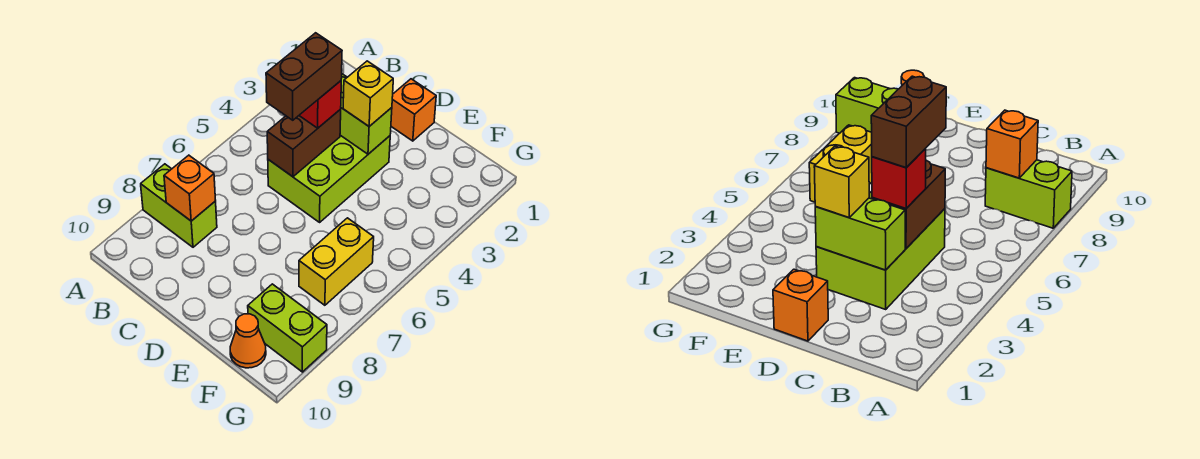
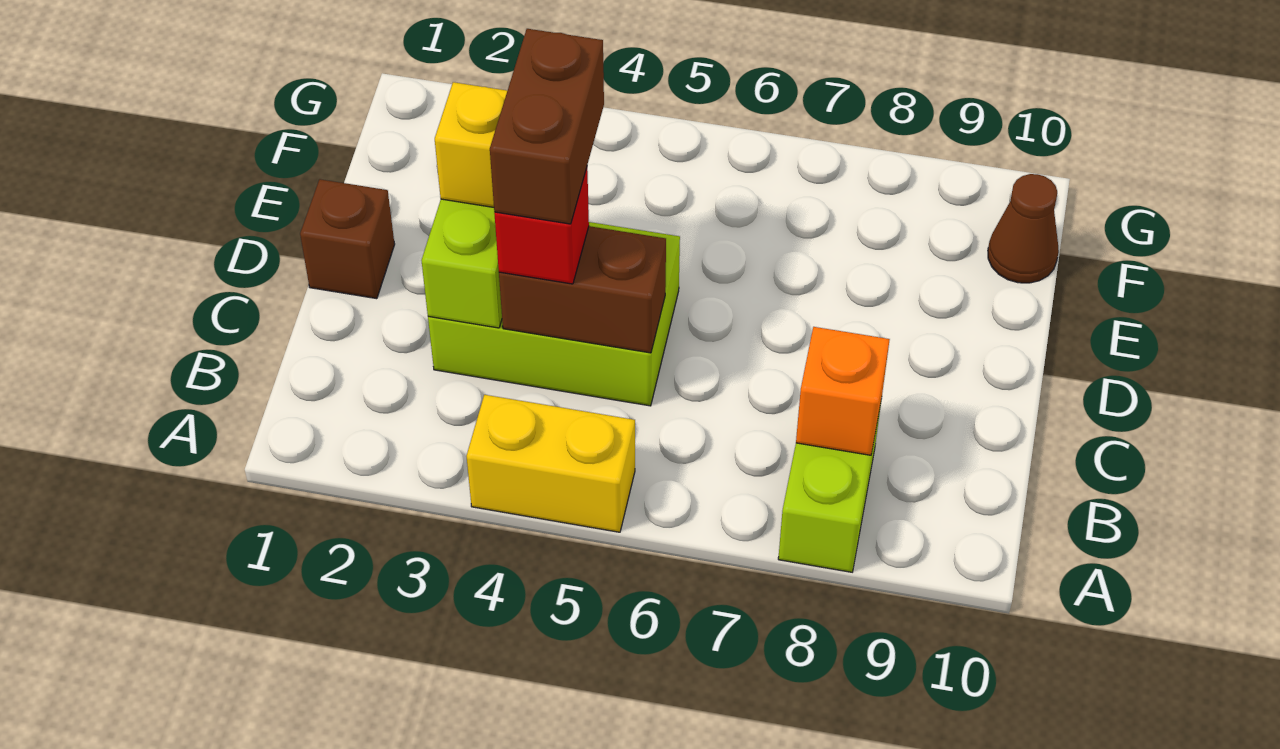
brown brick C4:C5 level 4 -> brown brick C4:D4 level 4
orange brick D1 level 1 -> brown brick D1 level 1
yellow brick F6:F7 level 1 -> yellow brick A4:A5 level 1
lime brick F9:G9 level 1 -> none
orange cone F10 level 1 -> brown cone F10 level 1

